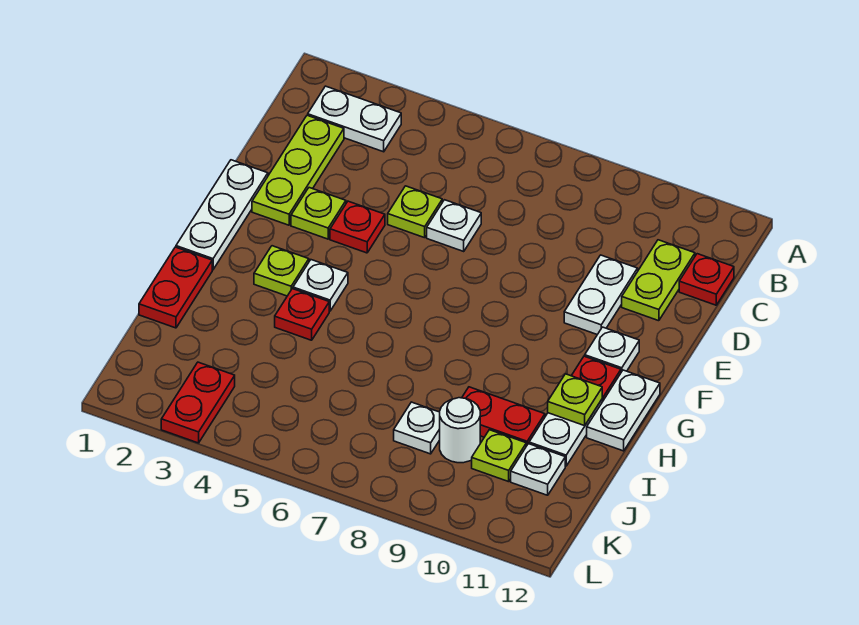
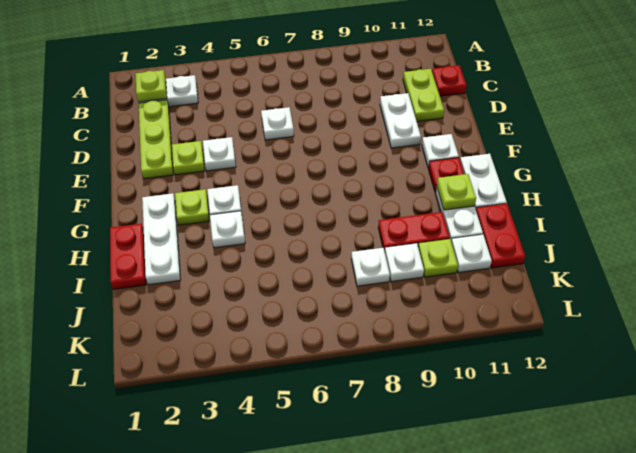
lime plate D5 level 1 -> lime plate B2 level 2
white plate E1:G1 level 1 -> white plate G2:I2 level 1
red plate E4 level 1 -> white plate E4 level 1
red plate H4 level 1 -> white plate H4 level 1
white round brick J9 level 1 -> white plate J9 level 1
red plate K3:L3 level 1 -> red plate I12:J12 level 1

